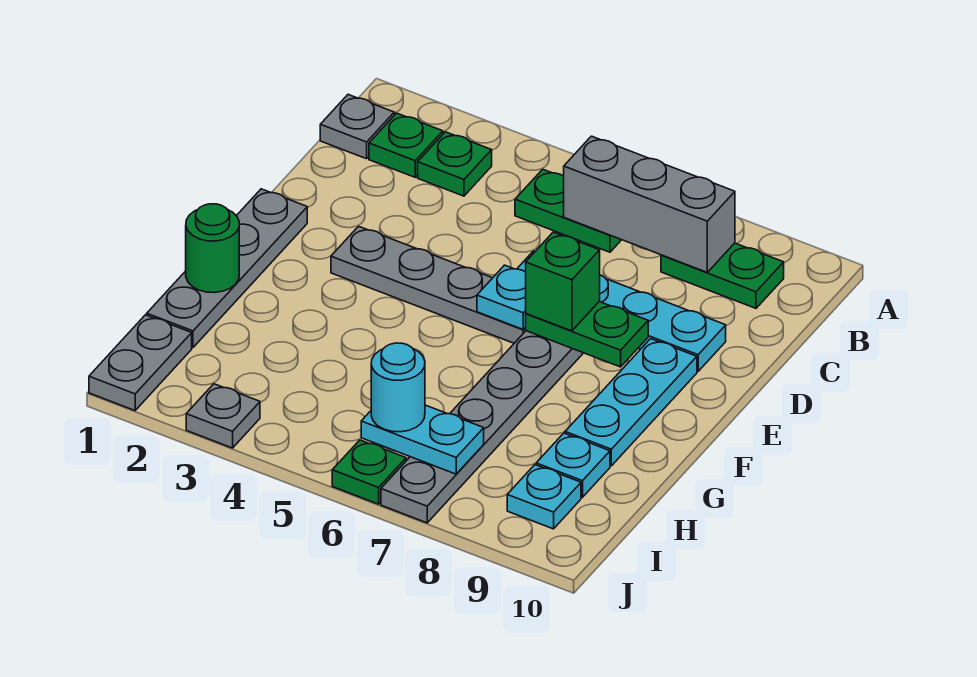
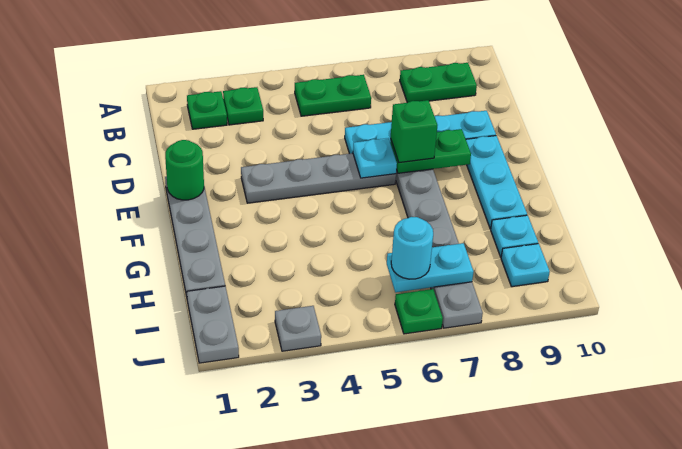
grey plate B1 level 1 -> none
grey brick B6:B8 level 2 -> none
green round brick G1 level 2 -> green round brick E1 level 2

